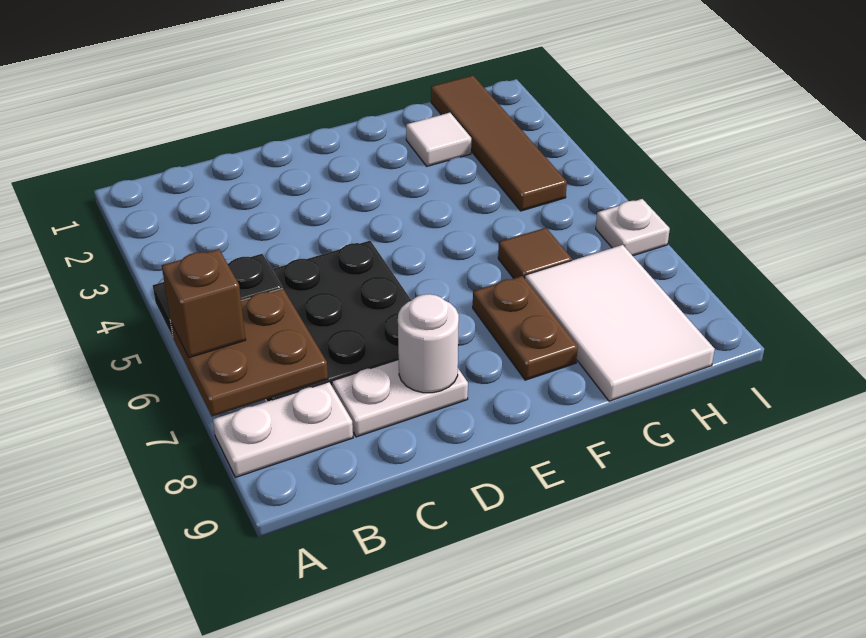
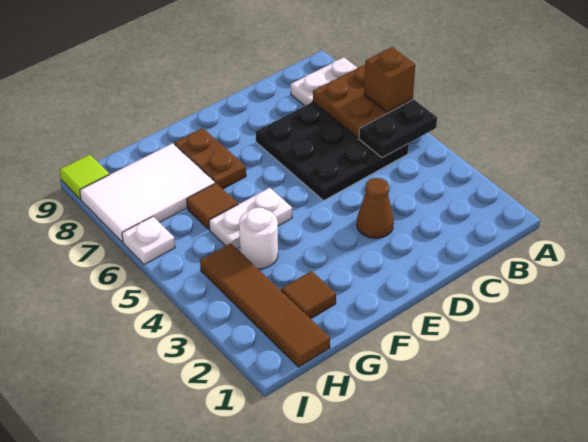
white plate C8:D8 level 1 -> white plate F5:G5 level 1
none -> brown cone D3 level 1
white round brick D8 level 2 -> white round brick G4 level 1
white tile G2 level 1 -> brown tile G2 level 1
white tile G7:H9 level 1 -> white tile G7:I8 level 1
none -> lime tile I9 level 1

